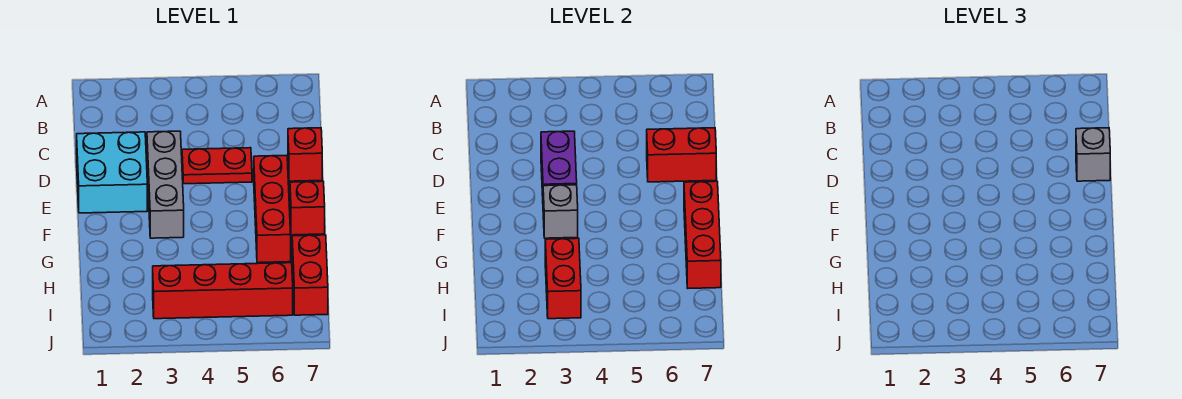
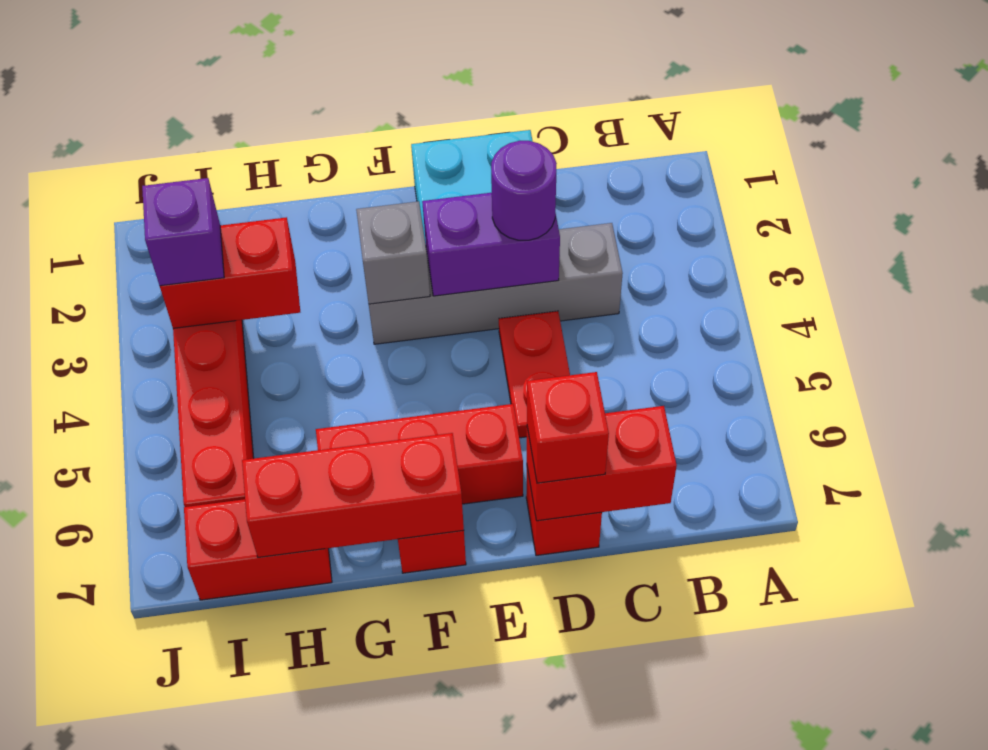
grey brick D3:F3 level 1 -> grey brick C3:F3 level 1
none -> purple round brick D3 level 3
red brick D6:D7 level 2 -> red brick C7:D7 level 2
grey brick D7 level 3 -> red brick D7 level 3
none -> purple brick I3 level 3

